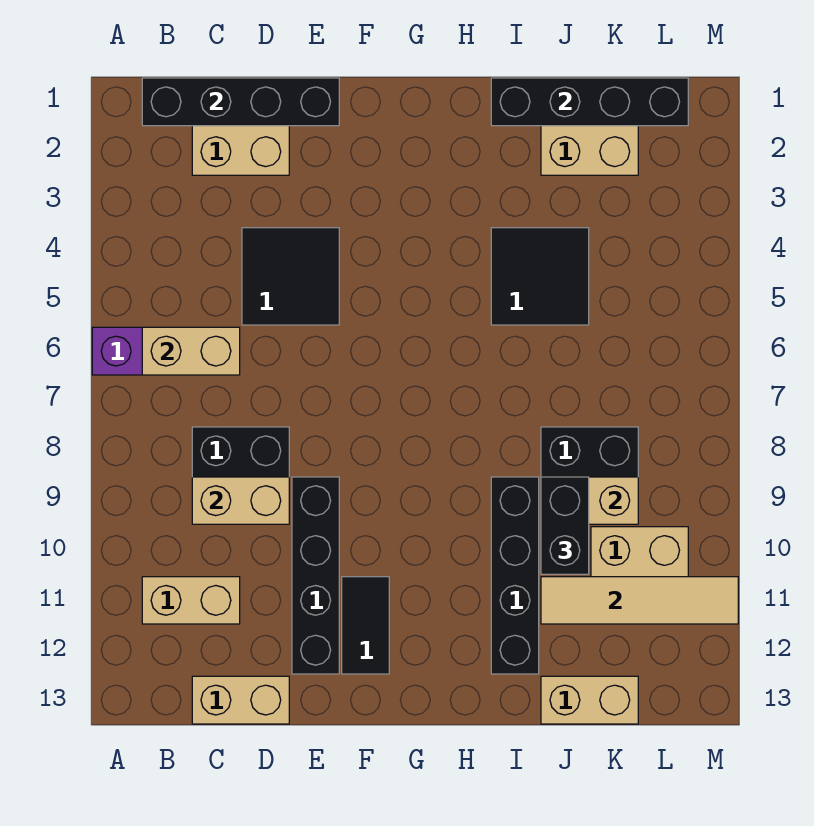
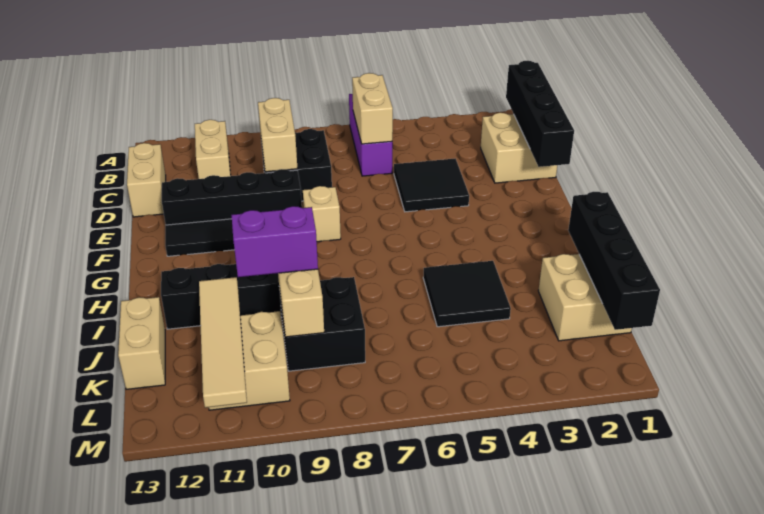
none -> tan brick F8 level 1
black brick J9:J10 level 3 -> purple brick J9:J10 level 3

